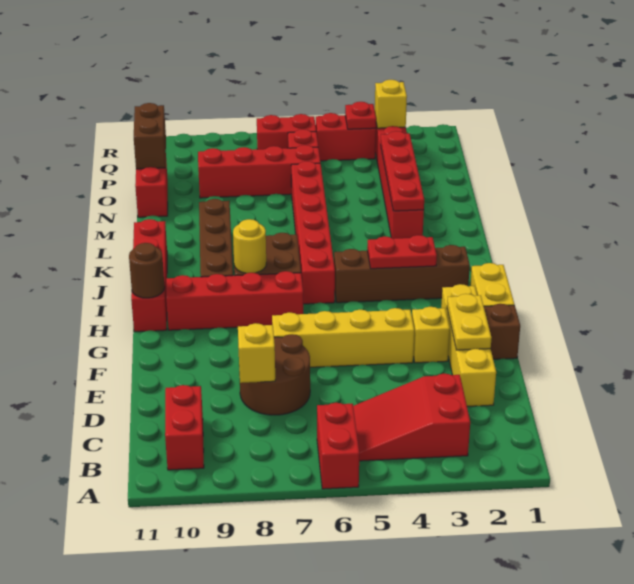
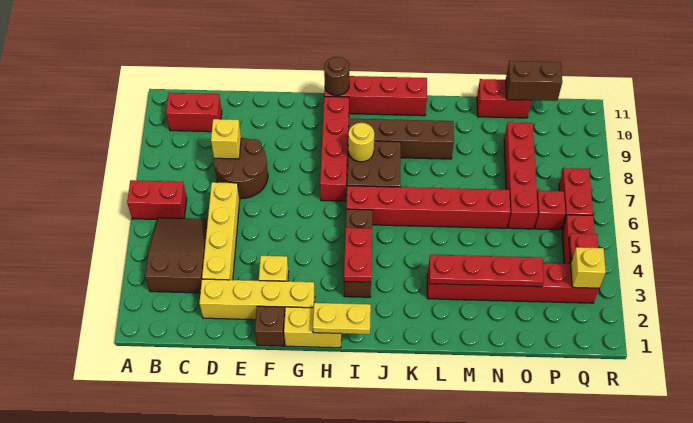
red slope B3:C5 level 1 top 3 -> brown slope B3:C5 level 1 top 3
yellow plate E2:F2 level 2 -> yellow plate H1:I1 level 2
yellow brick F4:F7 level 1 -> yellow brick D3:D6 level 1
brown brick I2:I5 level 1 -> brown brick I3:I5 level 1

